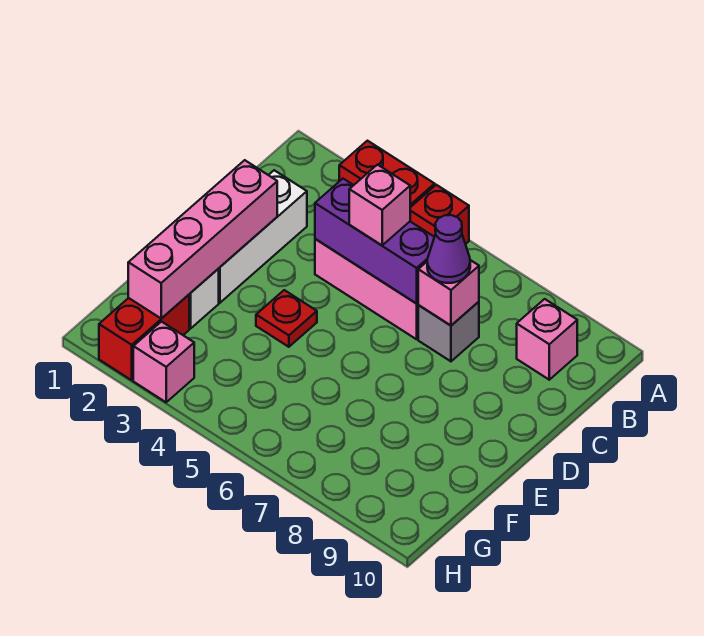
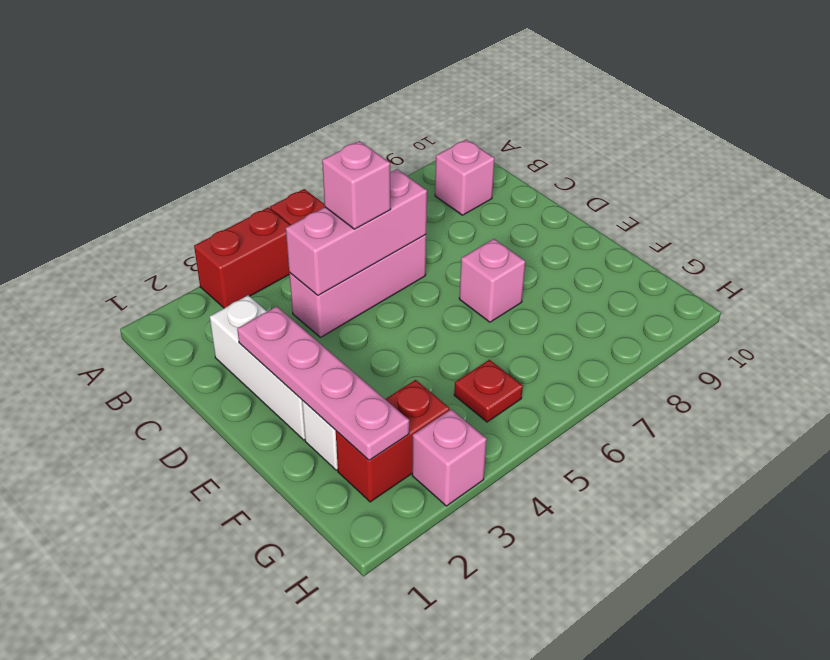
purple brick C4:C6 level 2 -> pink brick C4:C6 level 2
grey brick C7 level 1 -> none
pink brick C7 level 2 -> pink brick E7 level 1
purple cone C7 level 3 -> none
pink brick D2:G2 level 2 -> pink plate D2:G2 level 2
red plate E4 level 1 -> red plate G5 level 1
red brick G2:H2 level 1 -> red brick G2:G3 level 1

